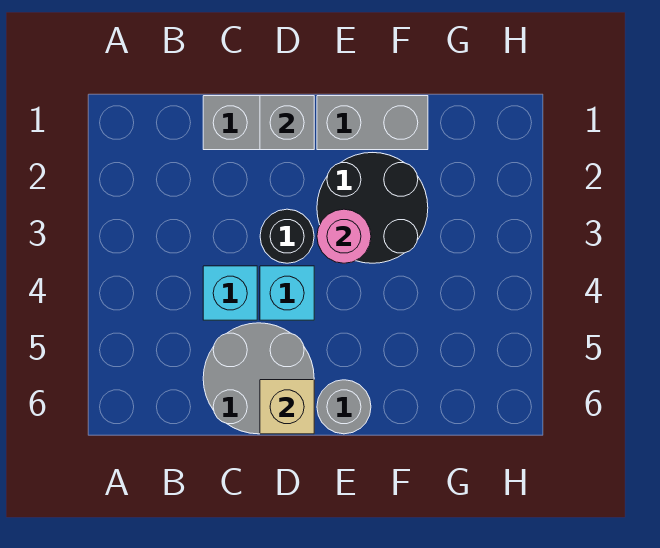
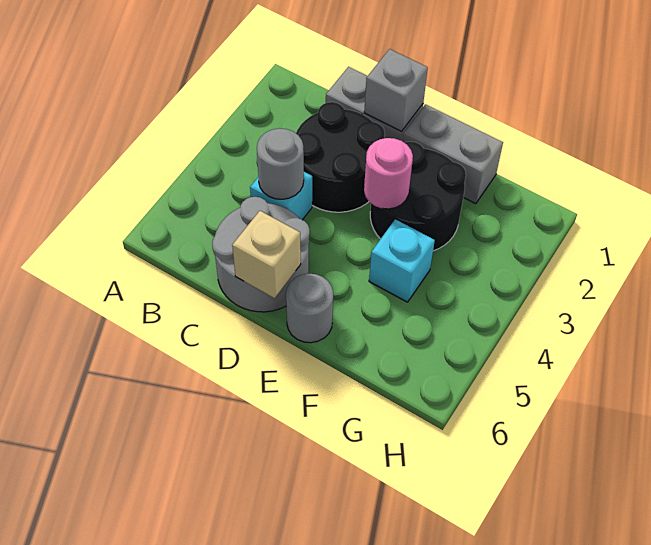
none -> grey round brick C4 level 2
black round brick D3 level 1 -> black round brick C2:D3 level 1
cyan brick D4 level 1 -> cyan brick F4 level 1

